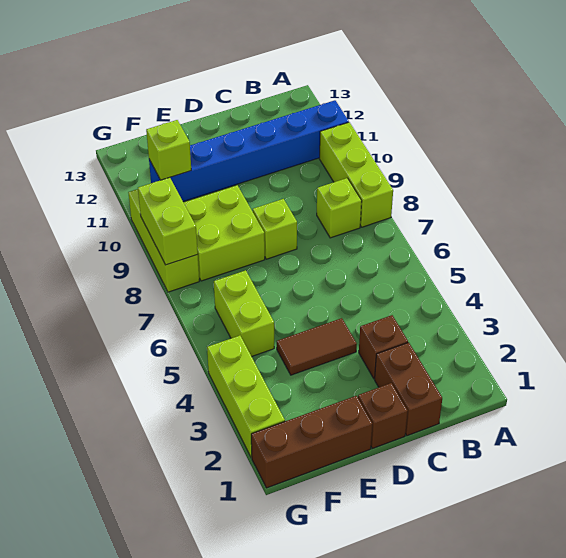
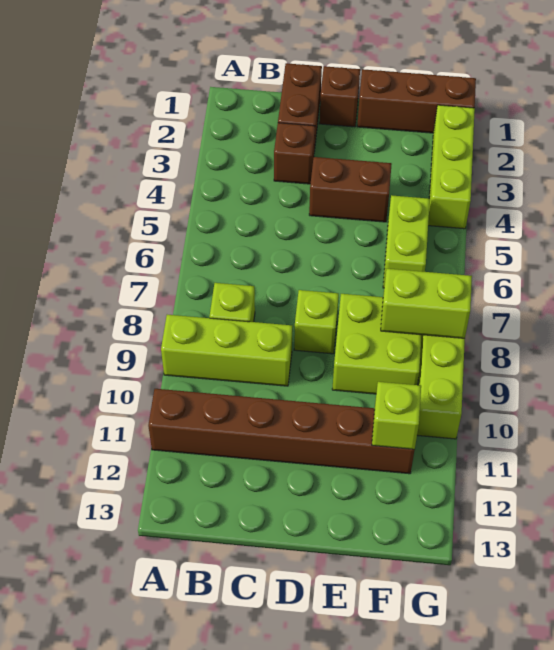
lime brick A8:A10 level 1 -> lime brick A9:C9 level 1
blue brick A11:F11 level 1 -> brown brick A11:F11 level 1
brown tile D4:E4 level 1 -> brown brick D4:E4 level 1
lime brick G8:G9 level 2 -> lime brick F8:G8 level 2

